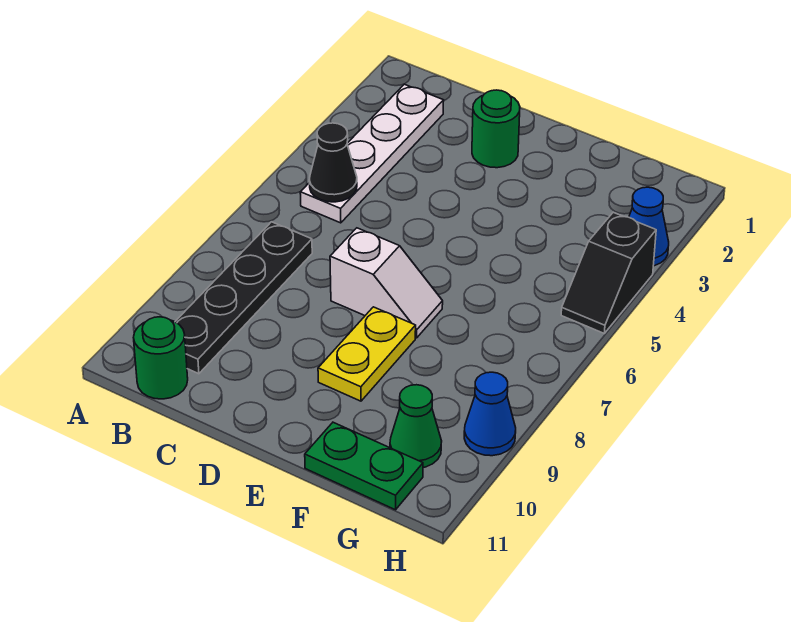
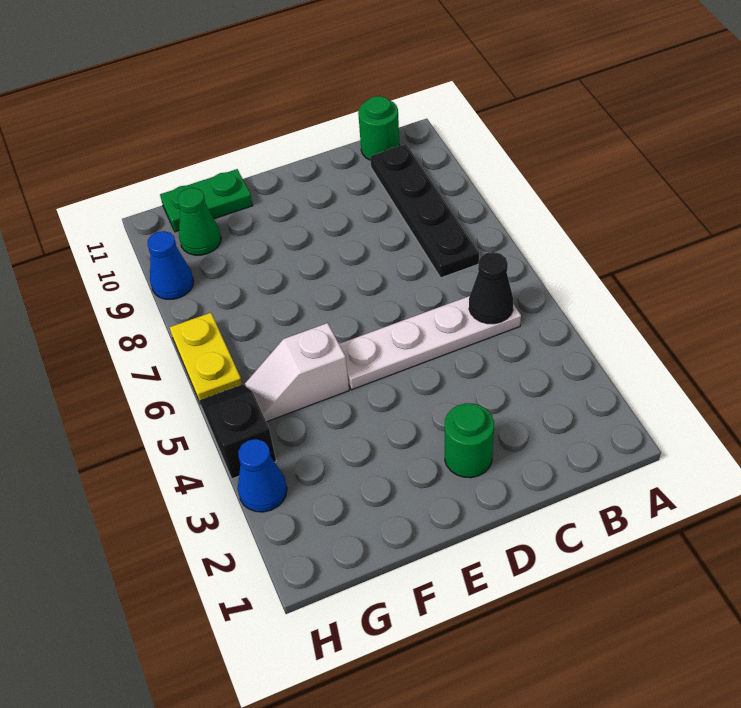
white plate B2:B5 level 1 -> white plate B5:E5 level 1
white slope D7:E7 level 1 top D -> white slope F5:G5 level 1 top F
yellow plate E8:E9 level 1 -> yellow plate H6:H7 level 1

